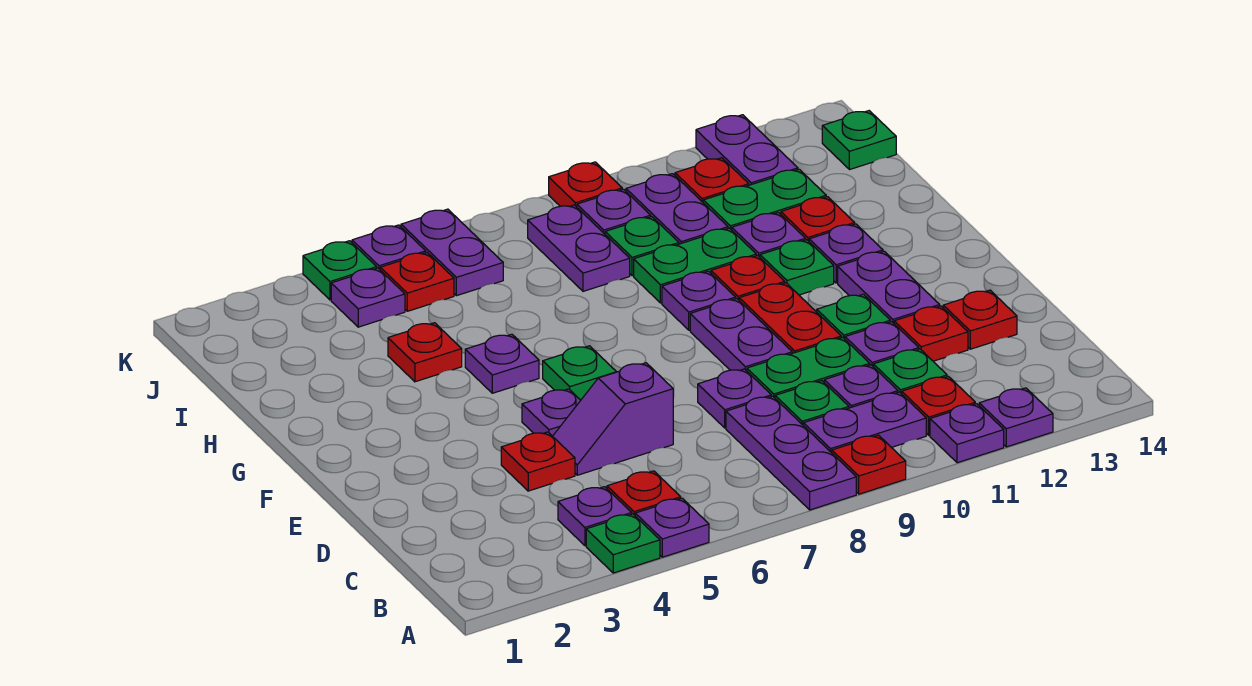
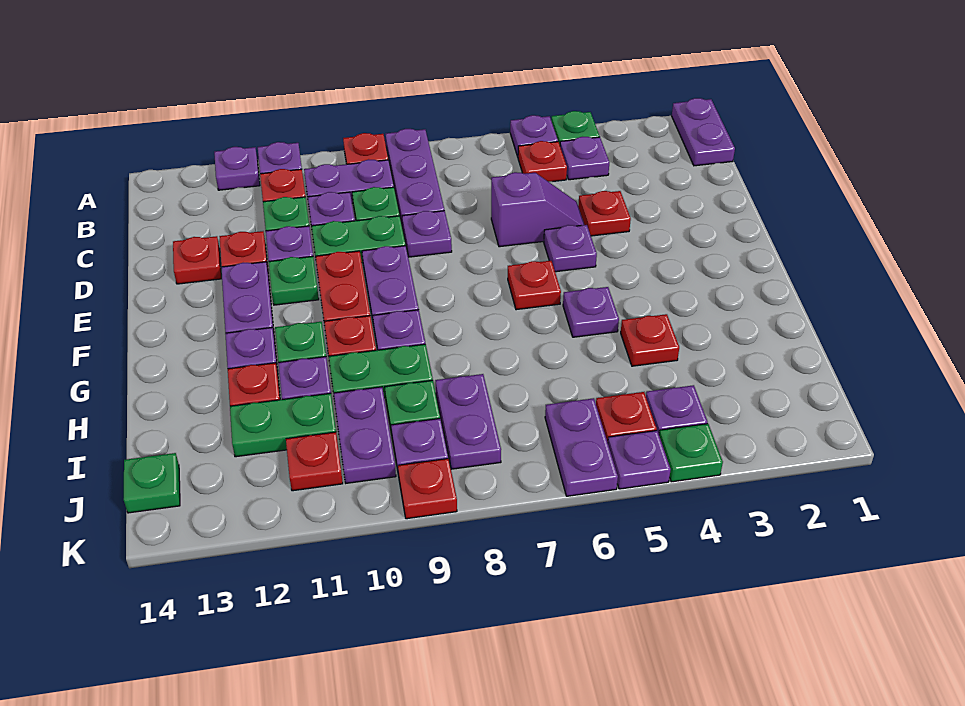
green plate F6 level 1 -> red plate F6 level 1
purple plate J12:K12 level 1 -> purple plate A1:B1 level 1

